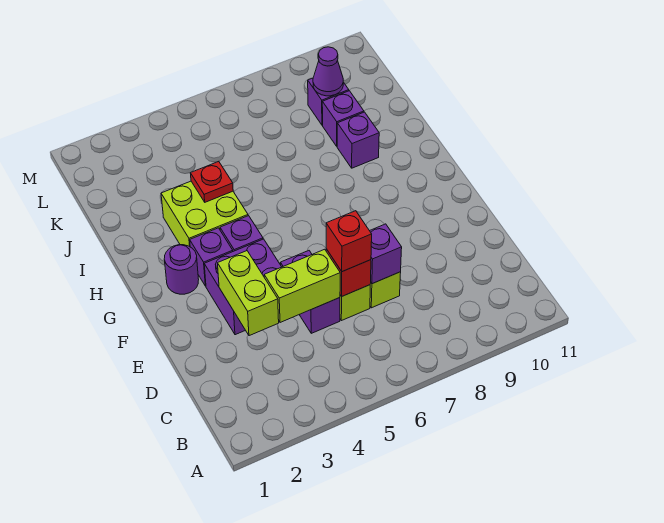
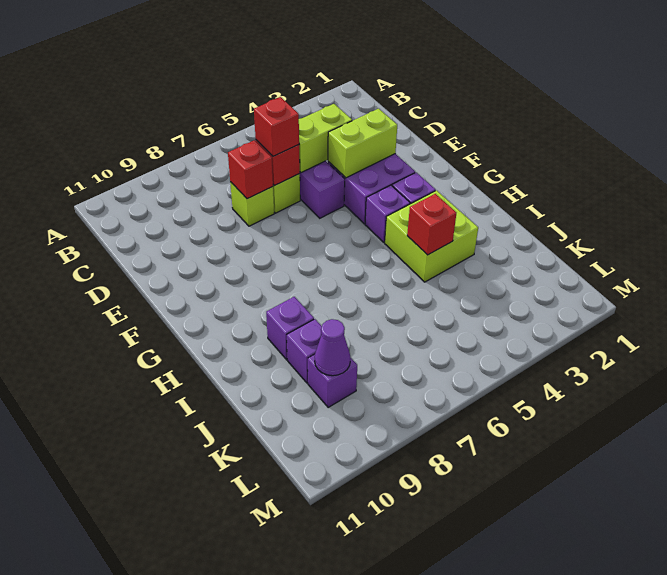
lime brick D3:E3 level 2 -> lime brick E3:E4 level 2
purple brick D7 level 2 -> red brick D7 level 2
purple round brick G2 level 1 -> none
red plate I4 level 2 -> red brick I4 level 2

